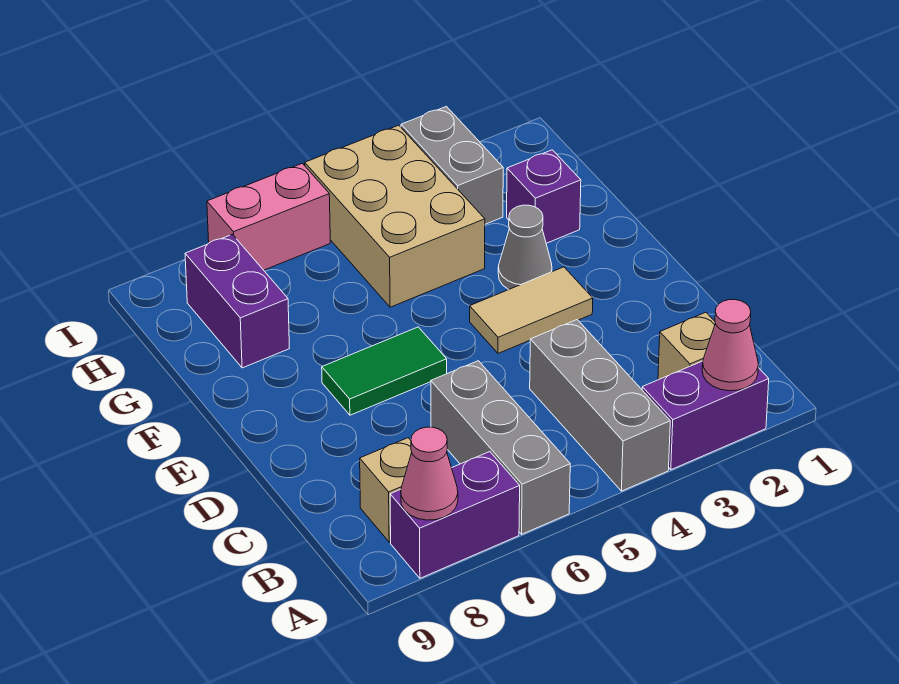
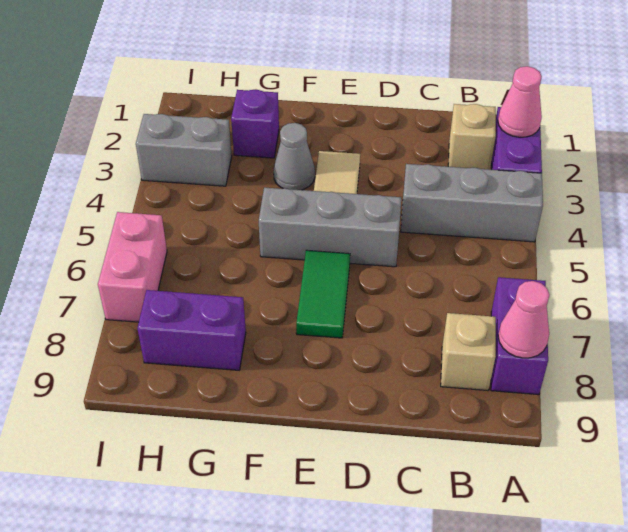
grey brick A6:C6 level 1 -> grey brick D5:F5 level 1
tan brick G4:I5 level 1 -> none

